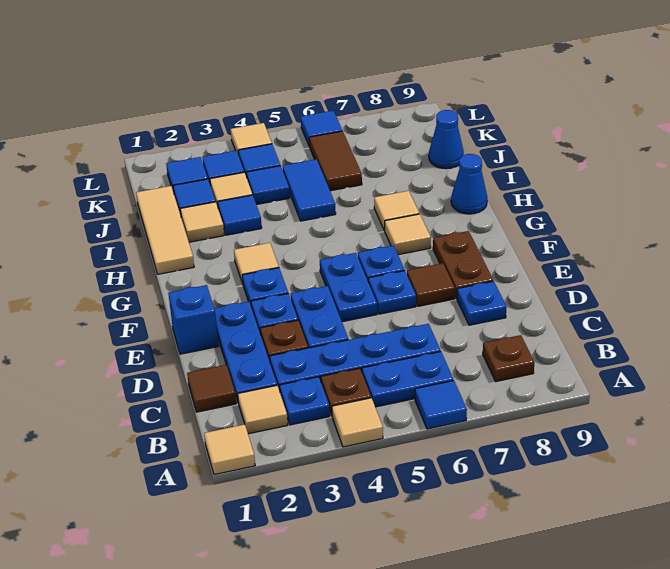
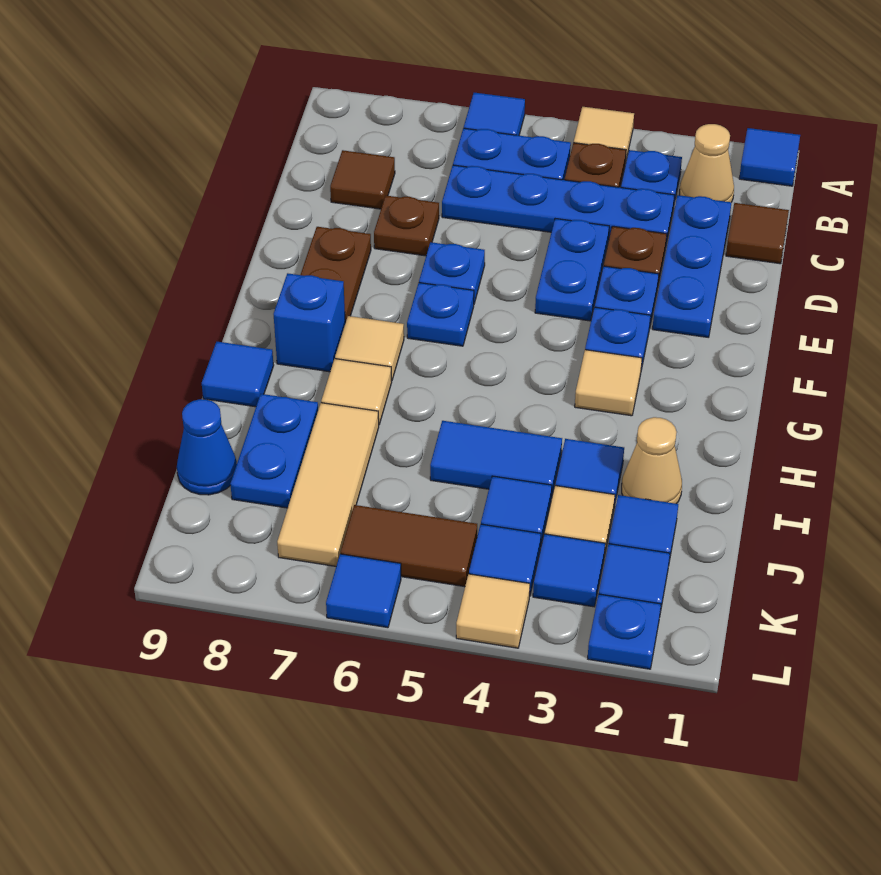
tan tile A1 level 1 -> blue tile A1 level 1
tan tile B2 level 1 -> tan cone B2 level 1
brown plate B8 level 1 -> brown plate D7 level 1
blue plate D8 level 1 -> blue plate L2 level 1
blue brick E1 level 1 -> blue brick G8 level 1
blue plate E5:F5 level 1 -> blue plate I8:J8 level 1
brown tile E7 level 1 -> brown tile C8 level 1
tan tile H1:J1 level 1 -> tan tile I7:K7 level 1
blue cone H9 level 1 -> blue tile H9 level 1
tan tile I2 level 1 -> tan cone I2 level 1
blue tile I5:J5 level 1 -> blue tile I4:I5 level 1
brown tile J6:K6 level 1 -> brown tile K5:K6 level 1

